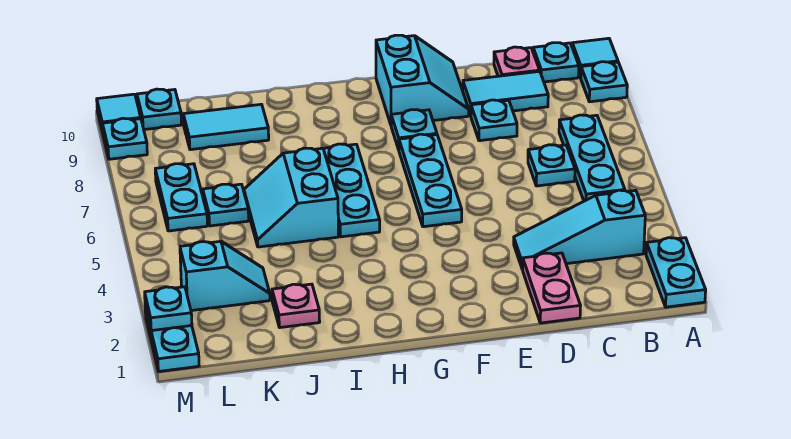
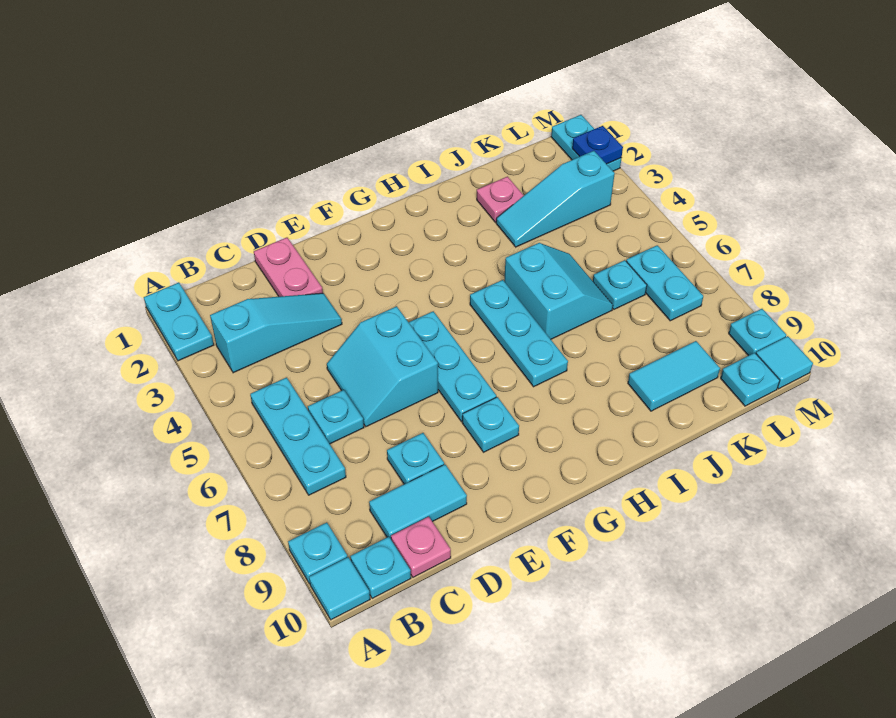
cyan slope E9:F10 level 1 top F -> cyan slope D5:E6 level 1 top E
cyan slope K3:L3 level 1 top L -> cyan slope J3:L3 level 1 top L
cyan plate M2 level 2 -> blue plate M2 level 2

